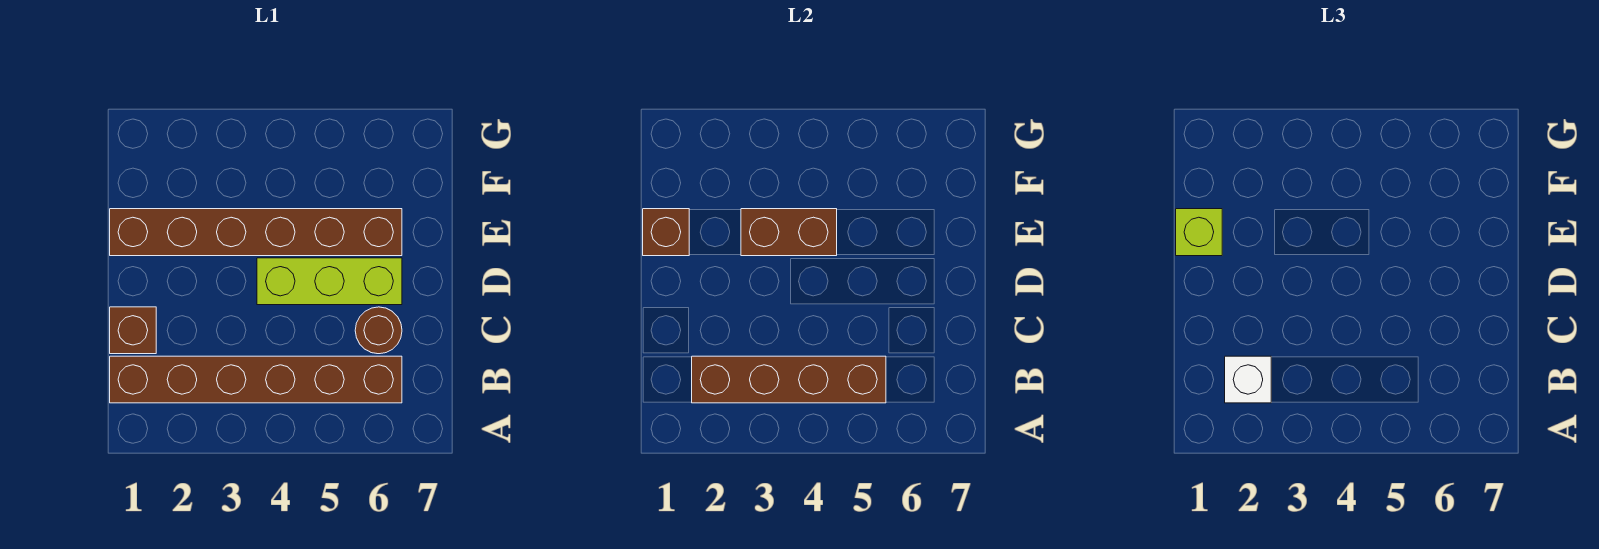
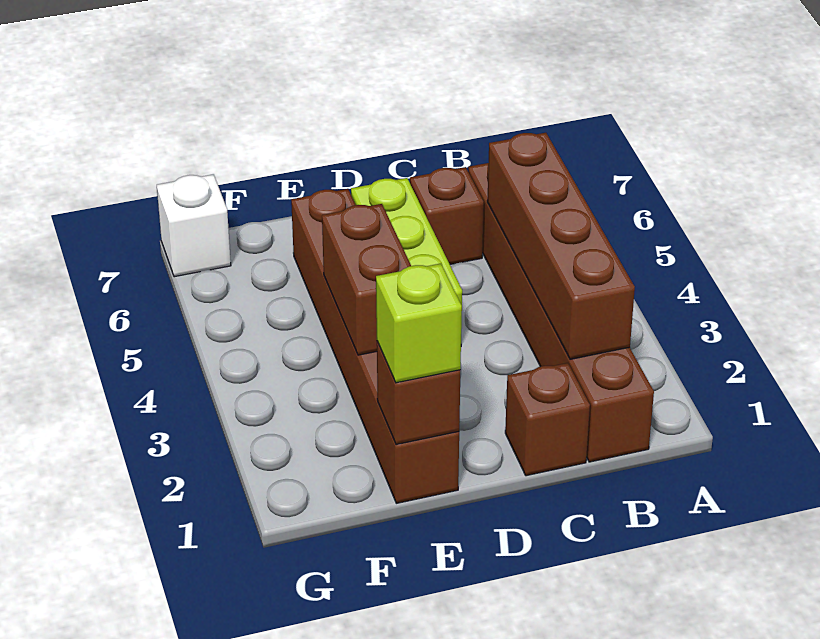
white brick B2 level 3 -> white brick G7 level 1
brown round brick C6 level 1 -> brown brick C6 level 1

